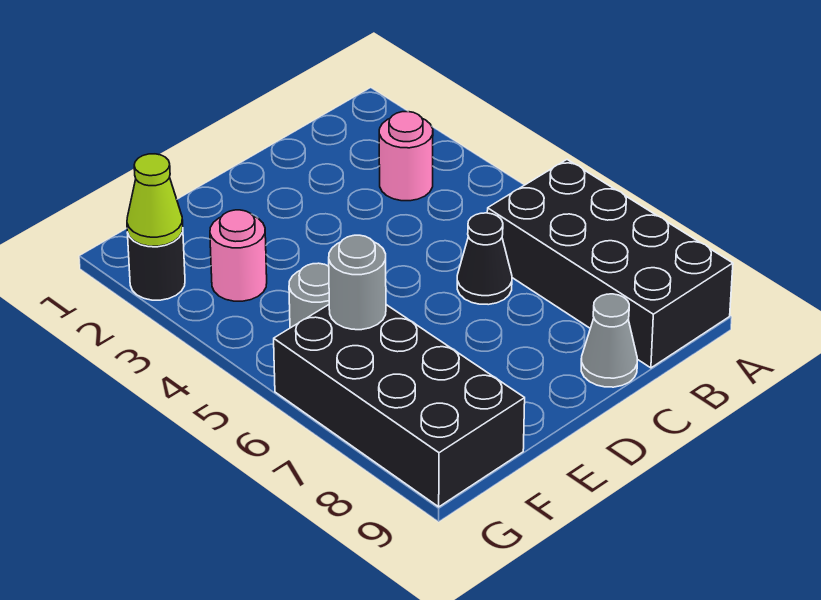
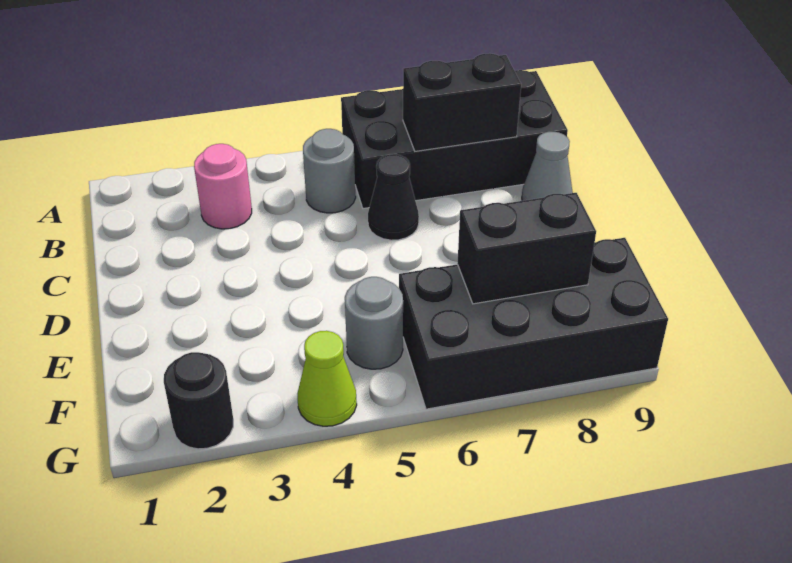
none -> black brick B7:B8 level 2
pink round brick F3 level 1 -> none
grey round brick F6 level 2 -> grey round brick B5 level 1
none -> black brick F7:F8 level 2
lime cone G2 level 2 -> lime cone G4 level 1

